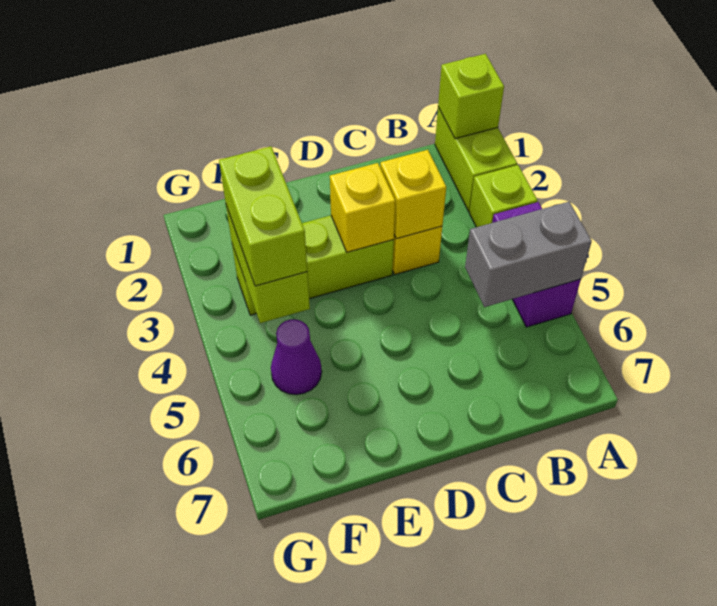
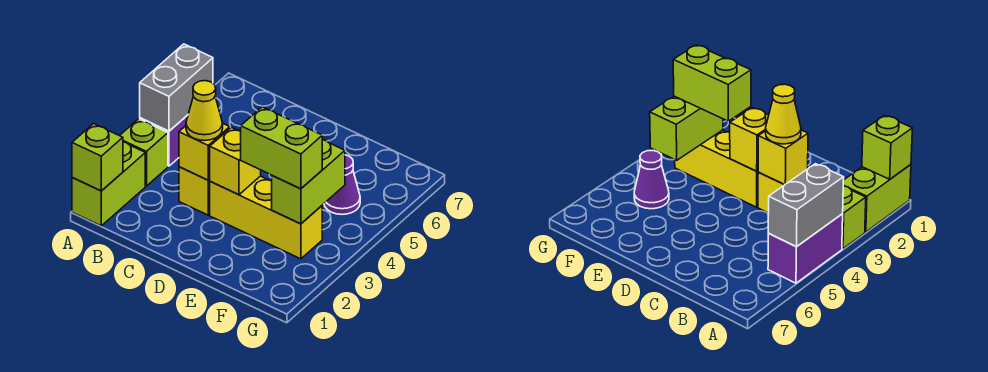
grey brick A5:B5 level 2 -> grey brick A4:A5 level 2
none -> yellow cone C3 level 3
lime brick D3:F3 level 1 -> yellow brick D3:F3 level 1
lime brick F3:F4 level 3 -> lime brick E3:F3 level 3

